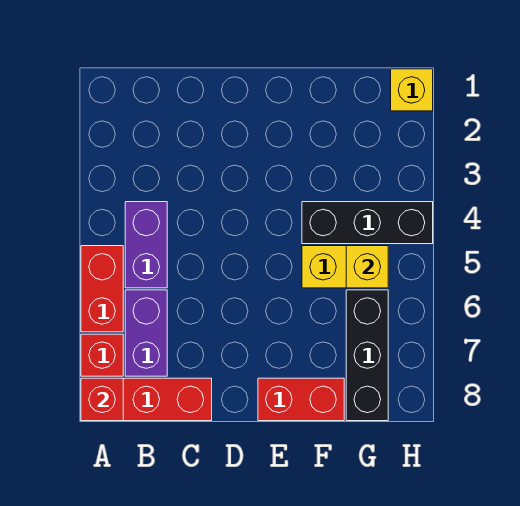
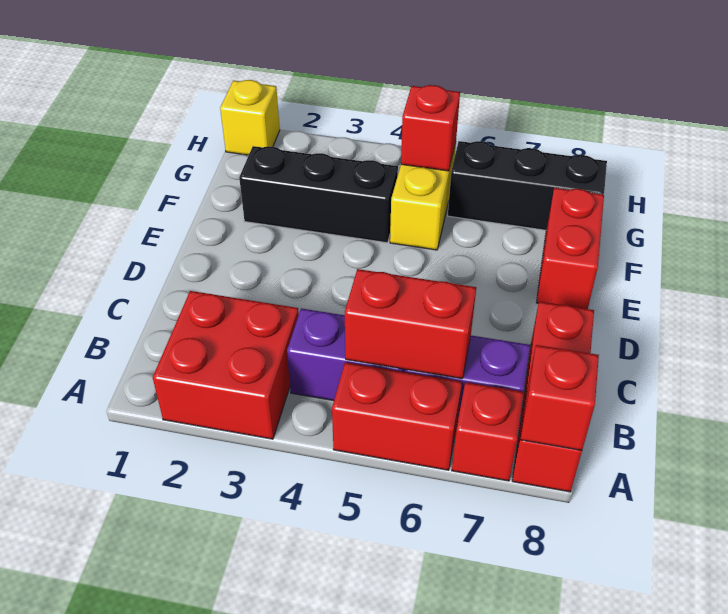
none -> red brick A2:B3 level 1
none -> red brick B5:B6 level 2
black brick F4:H4 level 1 -> black brick F2:F4 level 1
yellow brick G5 level 2 -> red brick G5 level 2

